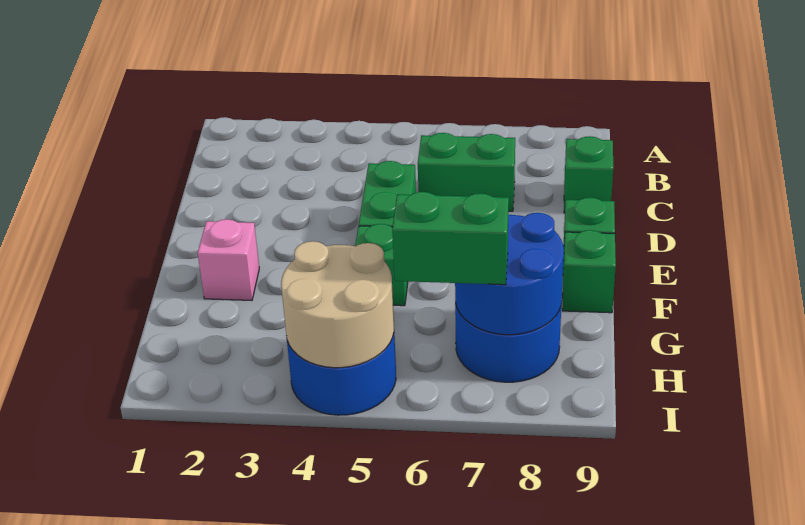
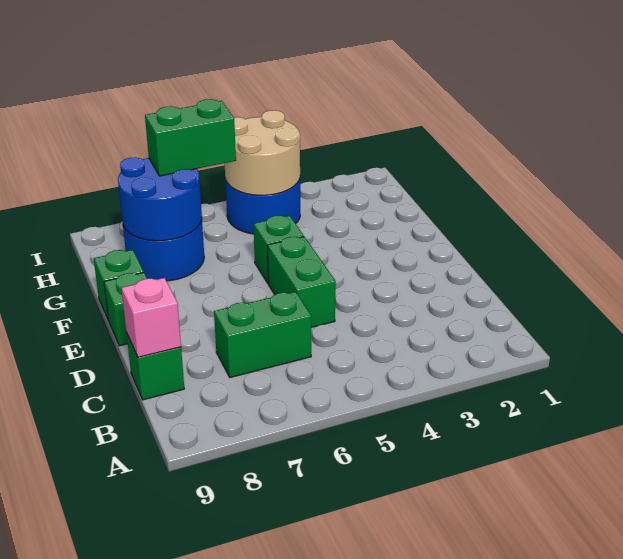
pink brick F2 level 1 -> pink brick C9 level 2

